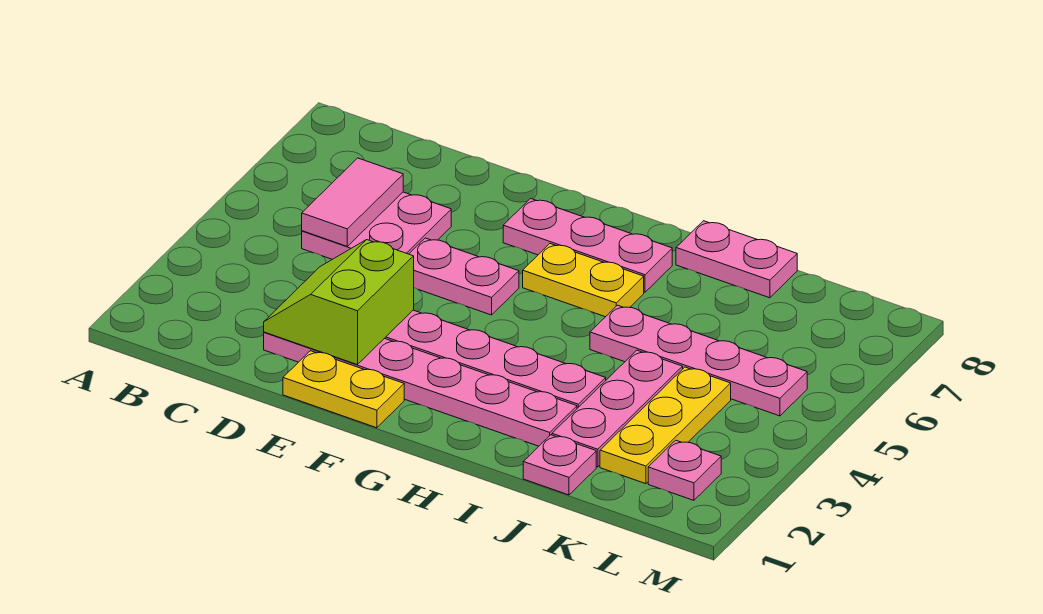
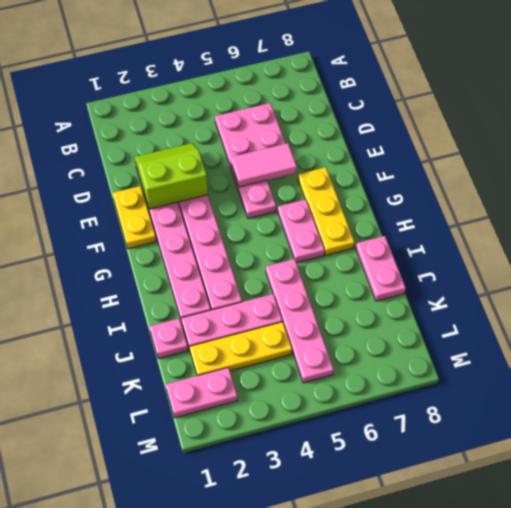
pink tile C5:C6 level 2 -> pink tile E5:E6 level 2
pink plate F7:H7 level 1 -> yellow plate F7:H7 level 1
yellow plate G6:H6 level 1 -> pink plate G6:H6 level 1
pink plate L2 level 1 -> pink plate L1:L2 level 1

